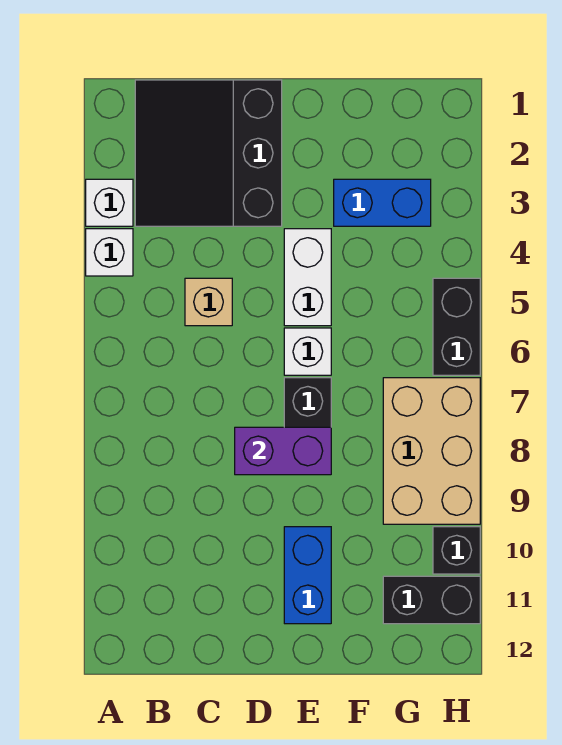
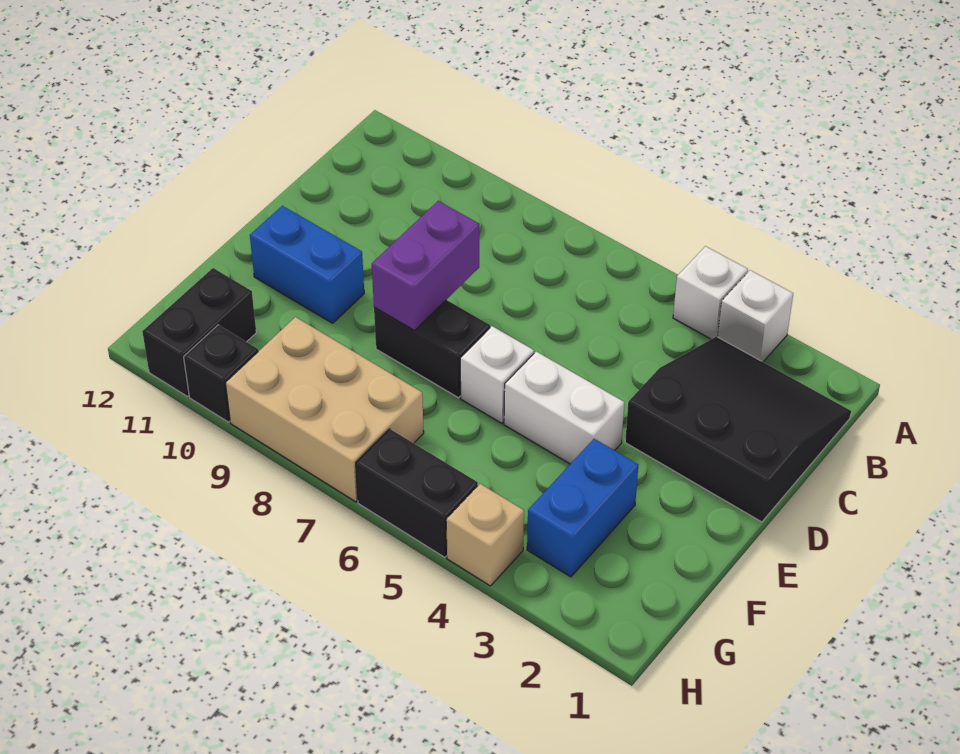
tan brick C5 level 1 -> tan brick H4 level 1

